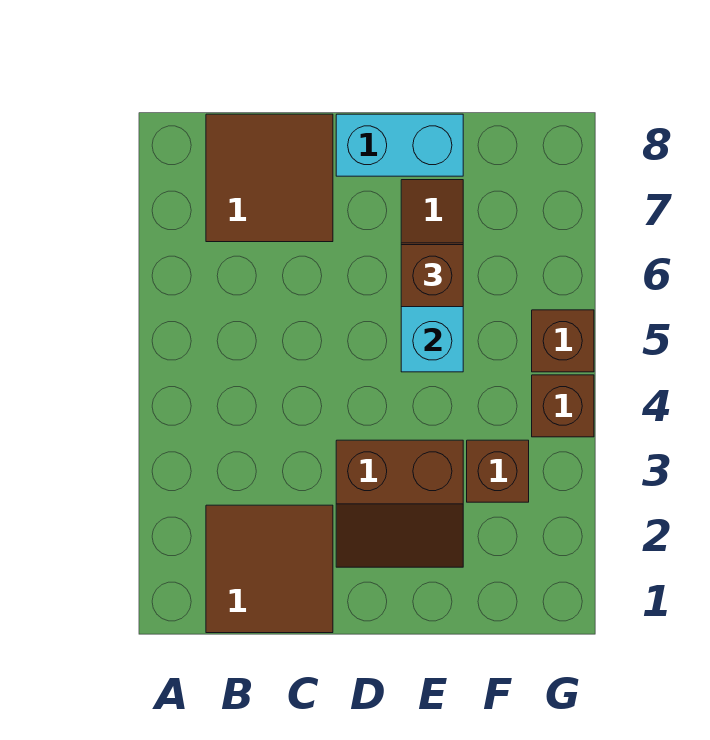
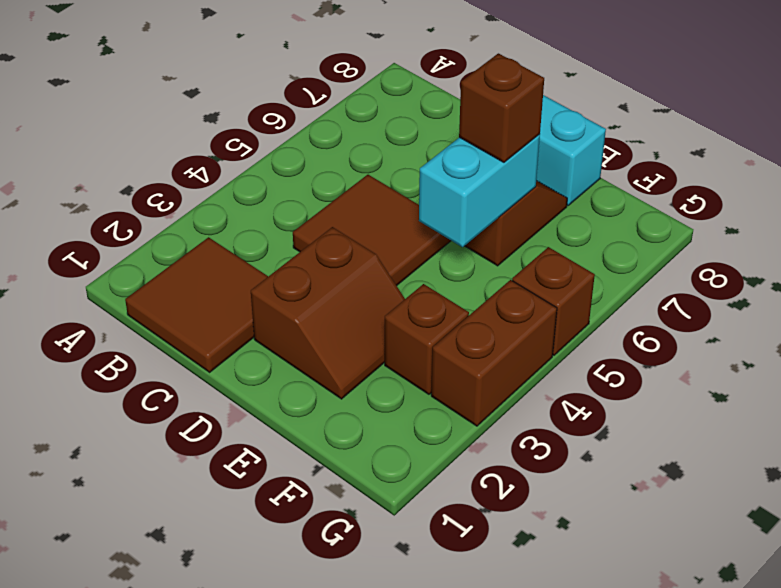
brown tile B7:C8 level 1 -> brown tile C4:D5 level 1
brown slope D2:E3 level 1 top 3 -> brown slope D2:E3 level 1 top D
brown brick G4 level 1 -> brown brick G3:G4 level 1

